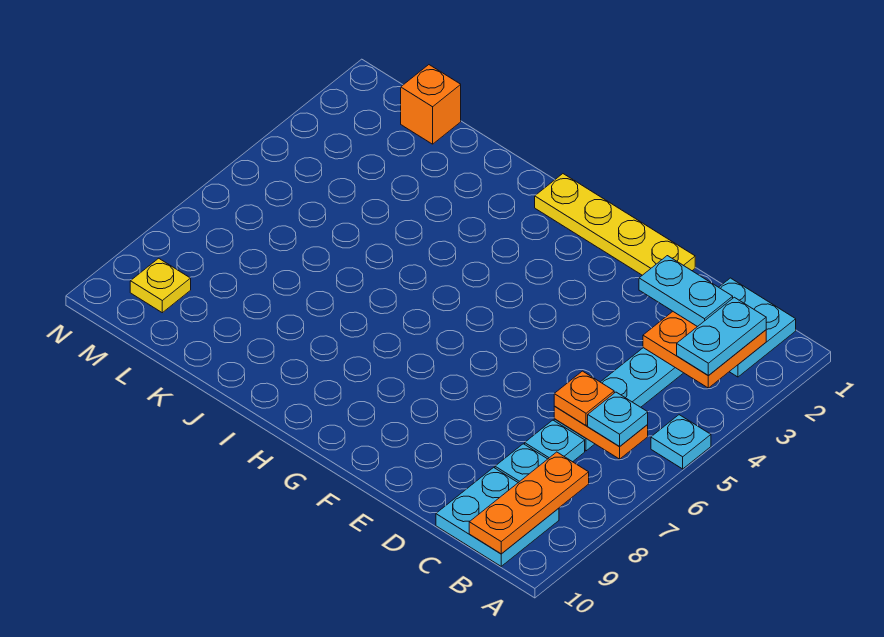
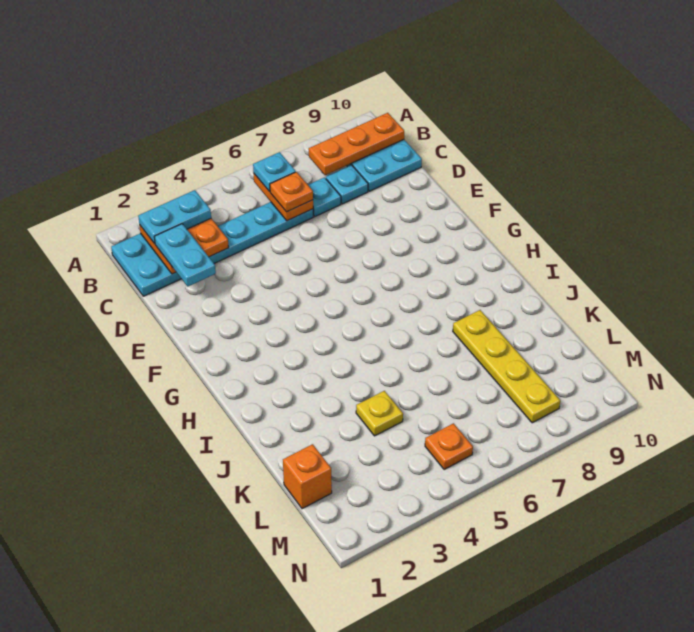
cyan plate A5 level 1 -> none
yellow plate E1:H1 level 1 -> yellow plate J8:M8 level 1
none -> orange plate M5 level 1
yellow plate M9 level 1 -> yellow plate K4 level 1

